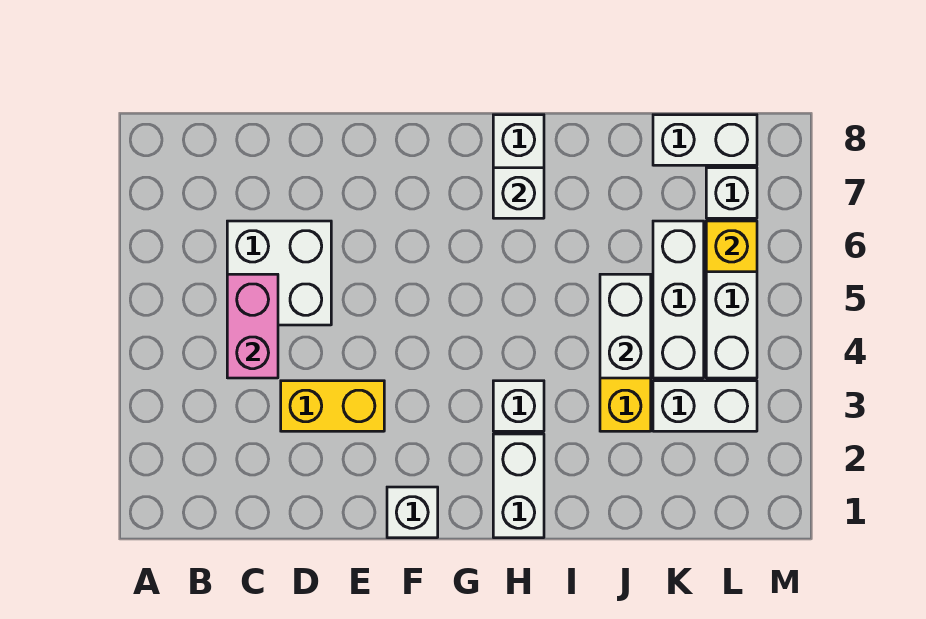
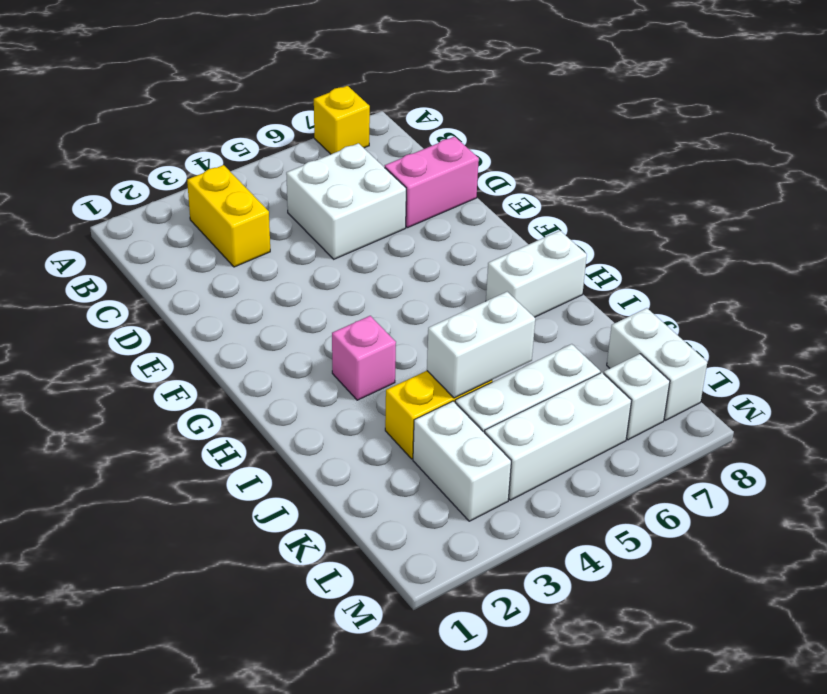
pink brick C4:C5 level 2 -> pink brick D7:D8 level 1
yellow brick D3:E3 level 1 -> yellow brick B3:C3 level 1
white brick F1 level 1 -> none
white brick H1:H2 level 1 -> none
white brick H3 level 1 -> pink brick H3 level 1
white brick H7 level 2 -> none
yellow brick L6 level 2 -> yellow brick A7 level 1

